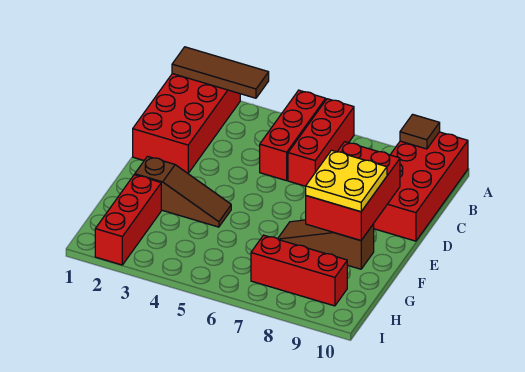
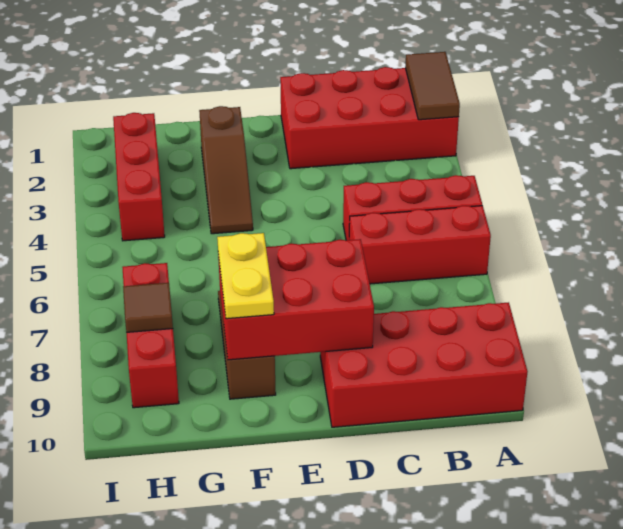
brown tile A1:A3 level 2 -> brown tile A1:A2 level 2
brown tile A9 level 2 -> brown tile H8 level 2
yellow plate E8:F9 level 3 -> yellow plate F8:F9 level 3
red brick G2:I2 level 1 -> red brick H2:H4 level 1

